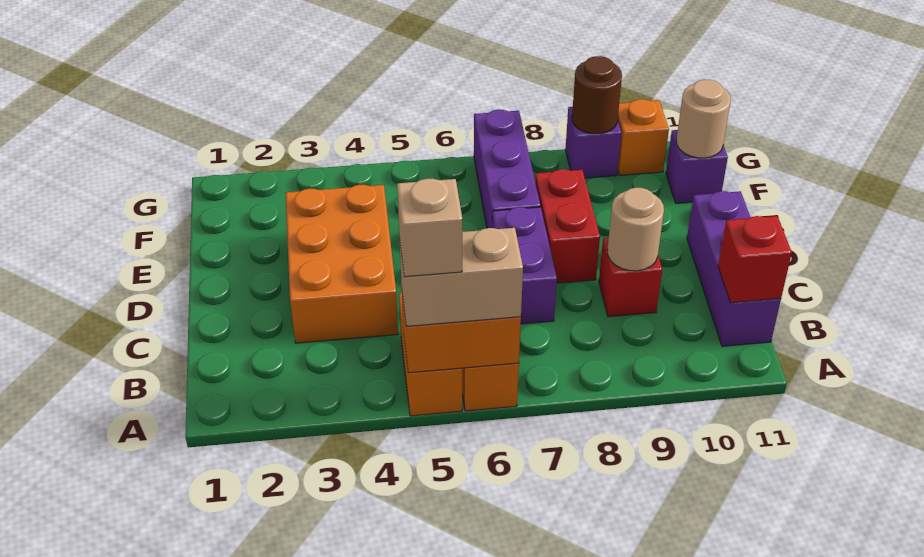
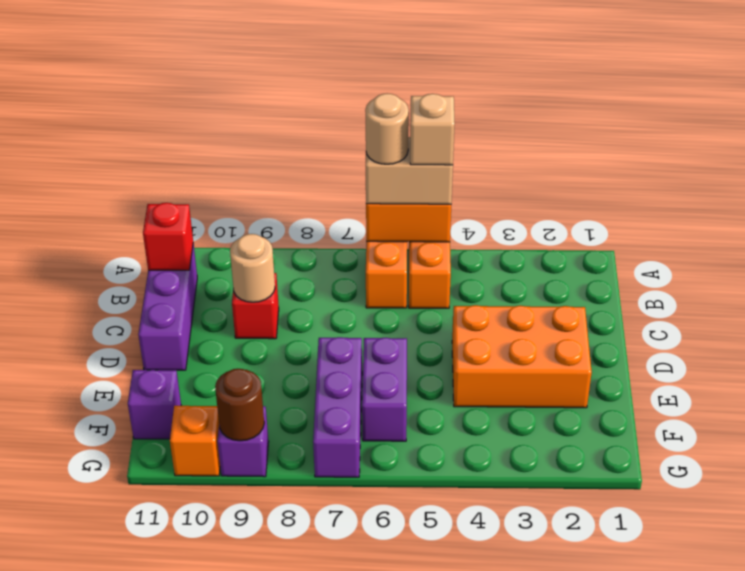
orange brick C3:E4 level 1 -> orange brick D2:E4 level 1
purple brick C7:D7 level 1 -> purple brick E6:F6 level 1
red brick D8:E8 level 1 -> none
tan round brick F11 level 2 -> tan round brick A6 level 4

